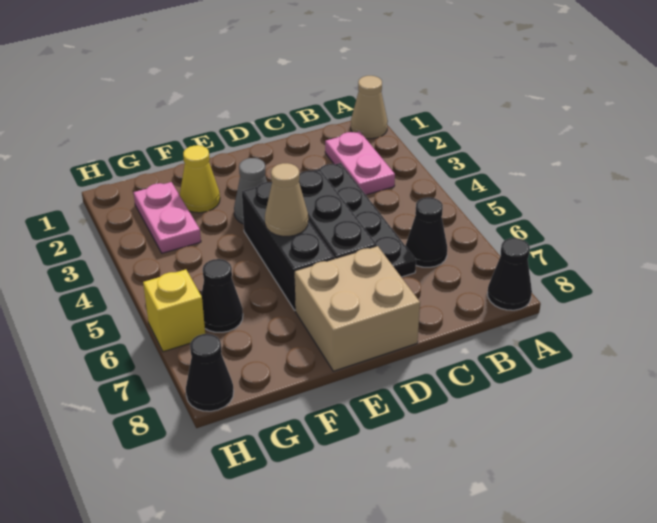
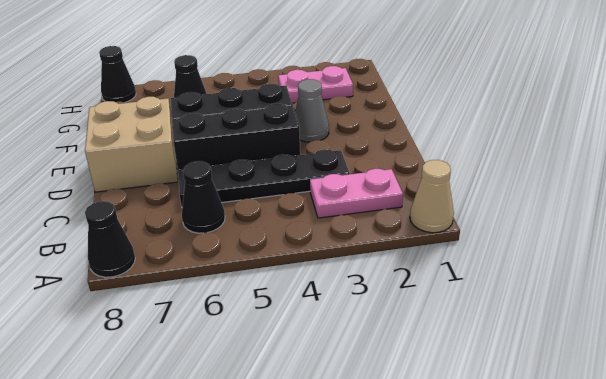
tan cone E5 level 2 -> none
yellow cone F2 level 1 -> none
yellow brick H6 level 1 -> none

